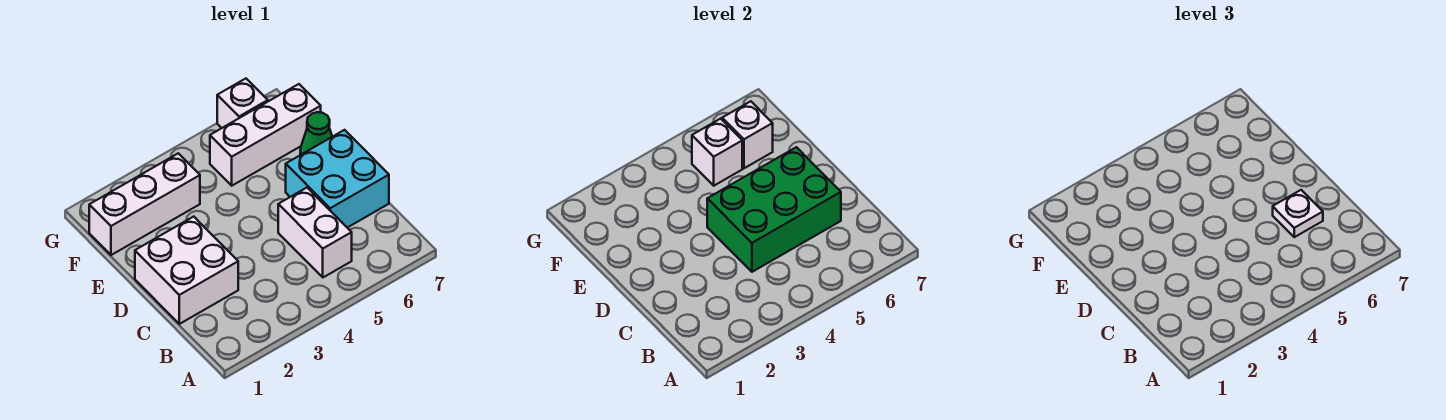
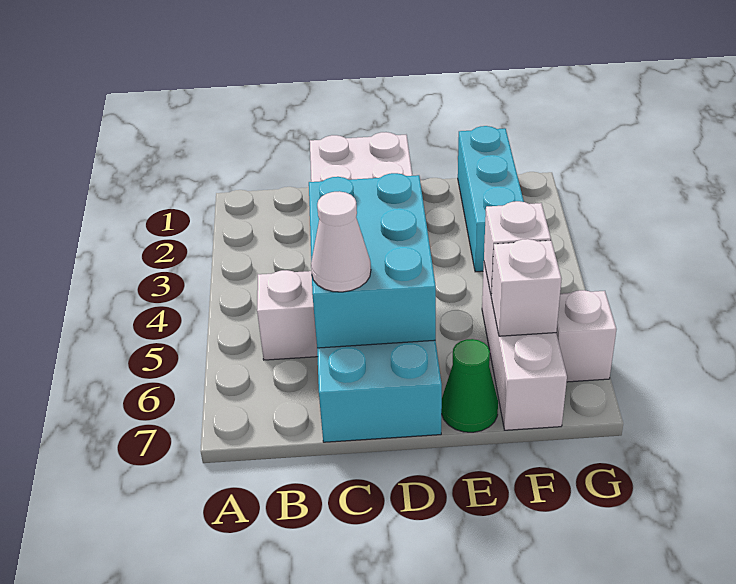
green brick C4:D6 level 2 -> cyan brick C4:D6 level 2
white plate C6 level 3 -> white cone C6 level 3
white brick F1:F3 level 1 -> cyan brick F1:F3 level 1

